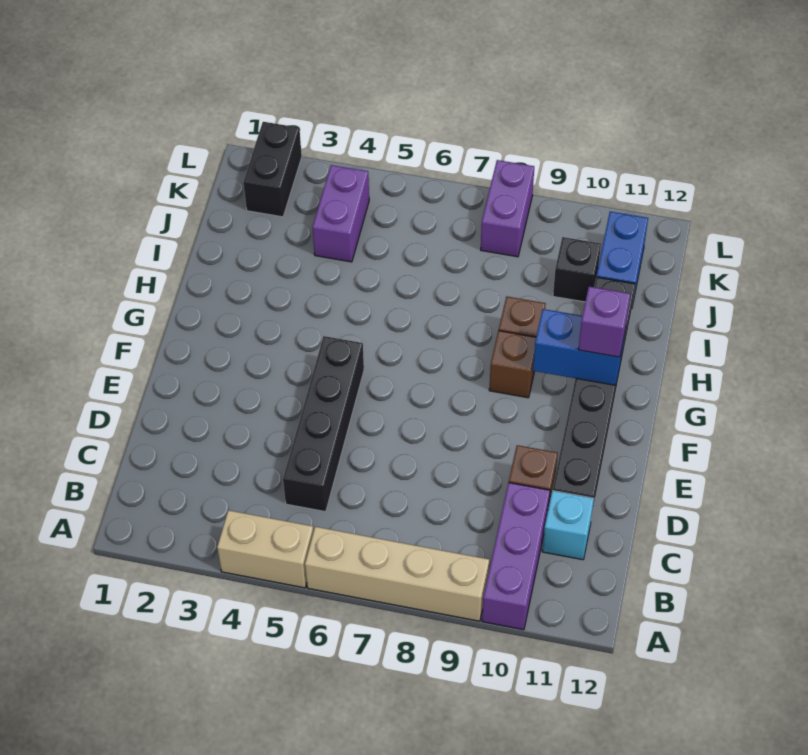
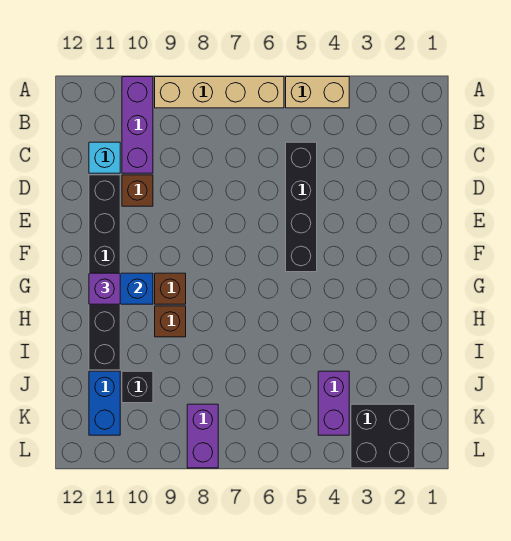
black brick K2:L2 level 1 -> black brick K2:L3 level 1

